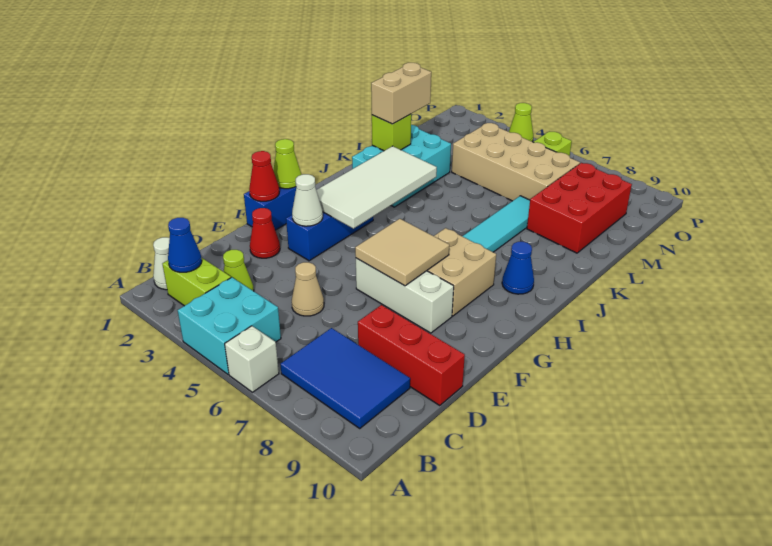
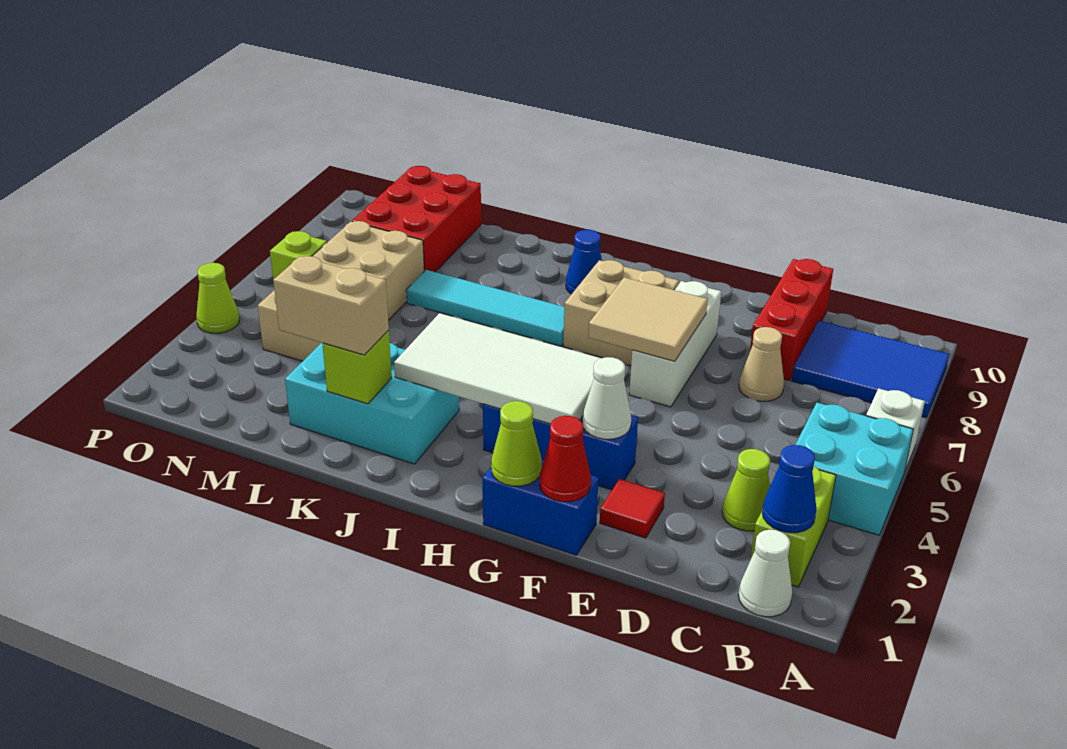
blue tile B7:C9 level 1 -> blue tile A8:C9 level 1
tan cone D5 level 1 -> tan cone D7 level 1
red cone E2 level 1 -> red tile E2 level 1
red brick L8:N9 level 1 -> red brick M8:N10 level 1

